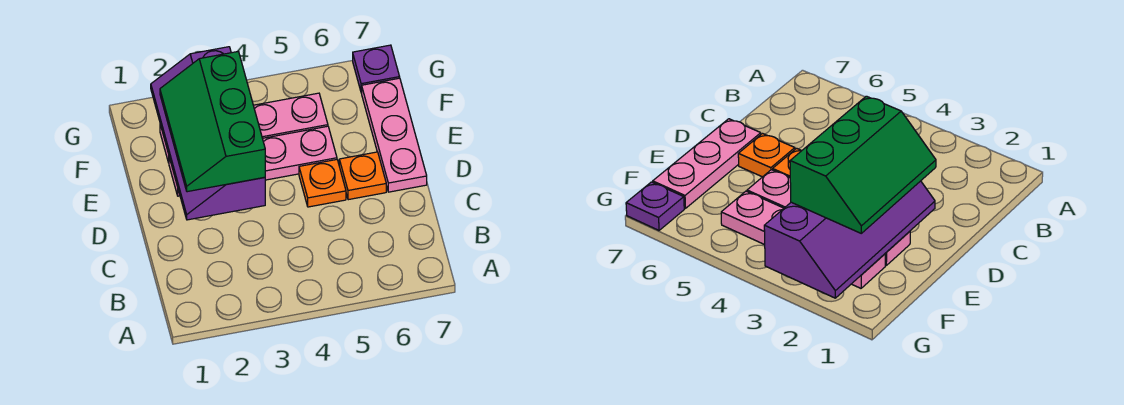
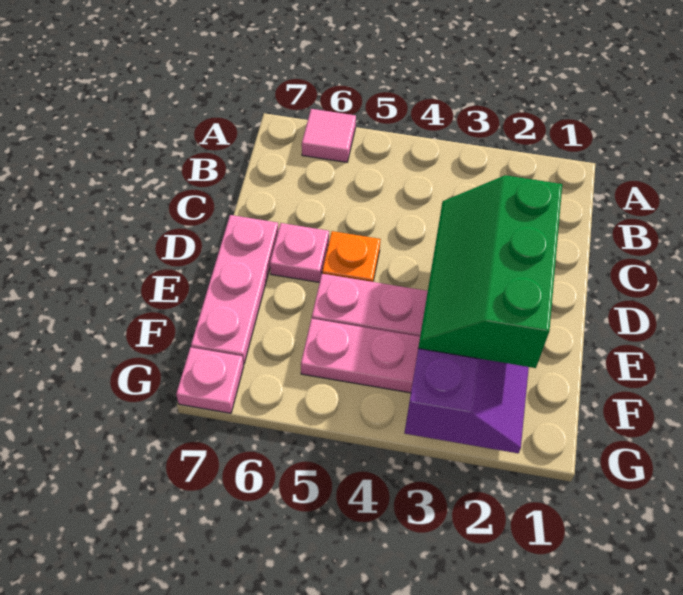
none -> pink tile A6 level 1
green slope D2:F3 level 3 top 3 -> green slope D2:F3 level 3 top 2
orange plate D6 level 1 -> pink plate D6 level 1
purple plate G7 level 1 -> pink plate G7 level 1

